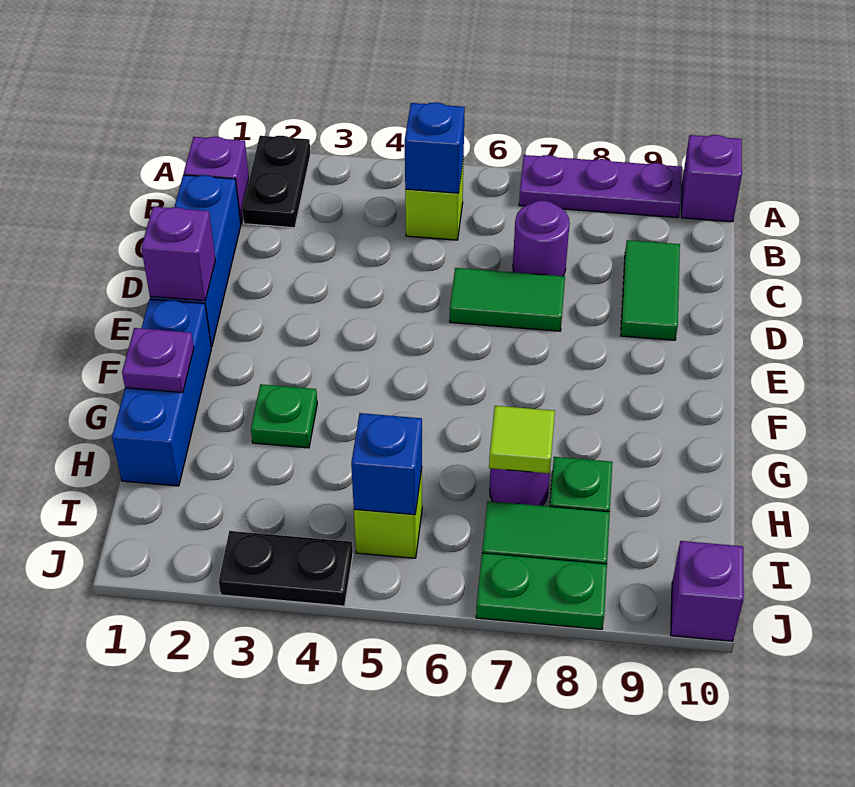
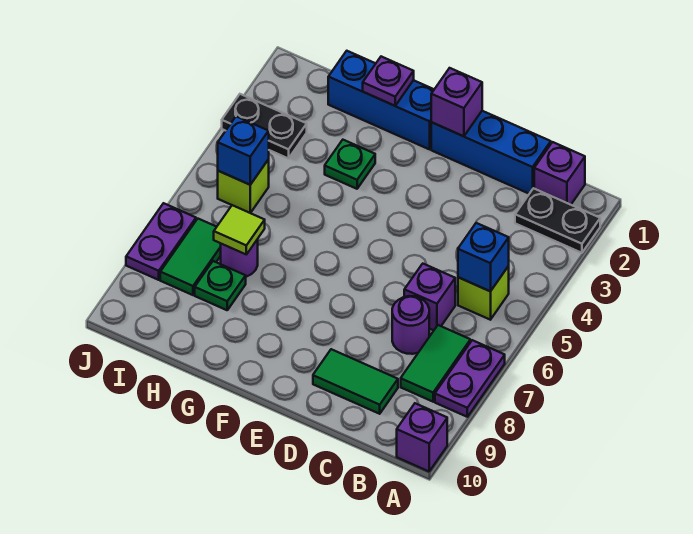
purple plate A7:A9 level 1 -> purple plate A7:A8 level 1
green tile D6:D7 level 1 -> green tile B7:B8 level 1
black plate J3:J4 level 1 -> black plate I3:J3 level 1
green plate J7:J8 level 1 -> purple plate J7:J8 level 1
purple brick J10 level 1 -> purple brick C6 level 1

